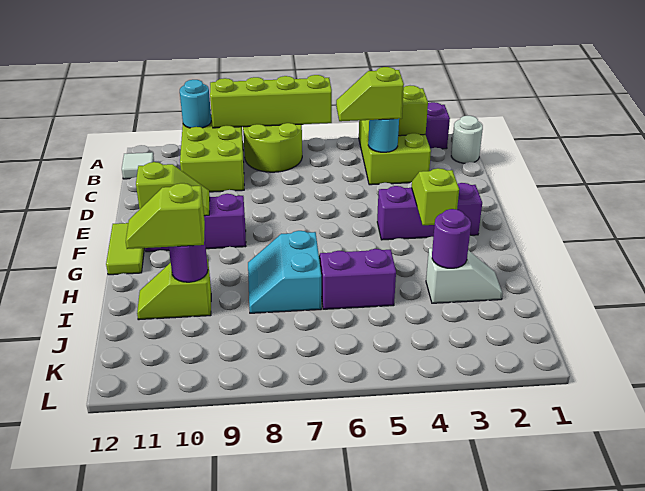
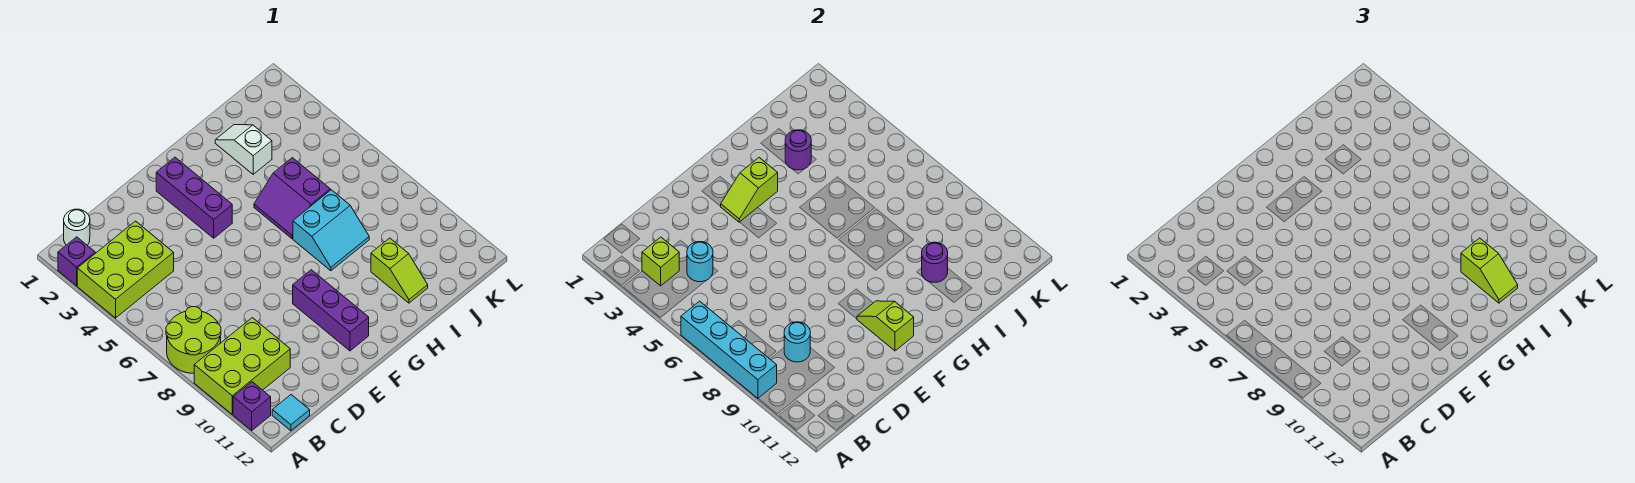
lime brick A6:A9 level 2 -> cyan brick A6:A9 level 2
cyan round brick A10 level 2 -> cyan round brick C9 level 2
none -> purple brick A11 level 1
white tile B12 level 1 -> cyan tile B12 level 1
lime slope C4:C5 level 3 top 4 -> none
lime tile F12:G12 level 1 -> none

